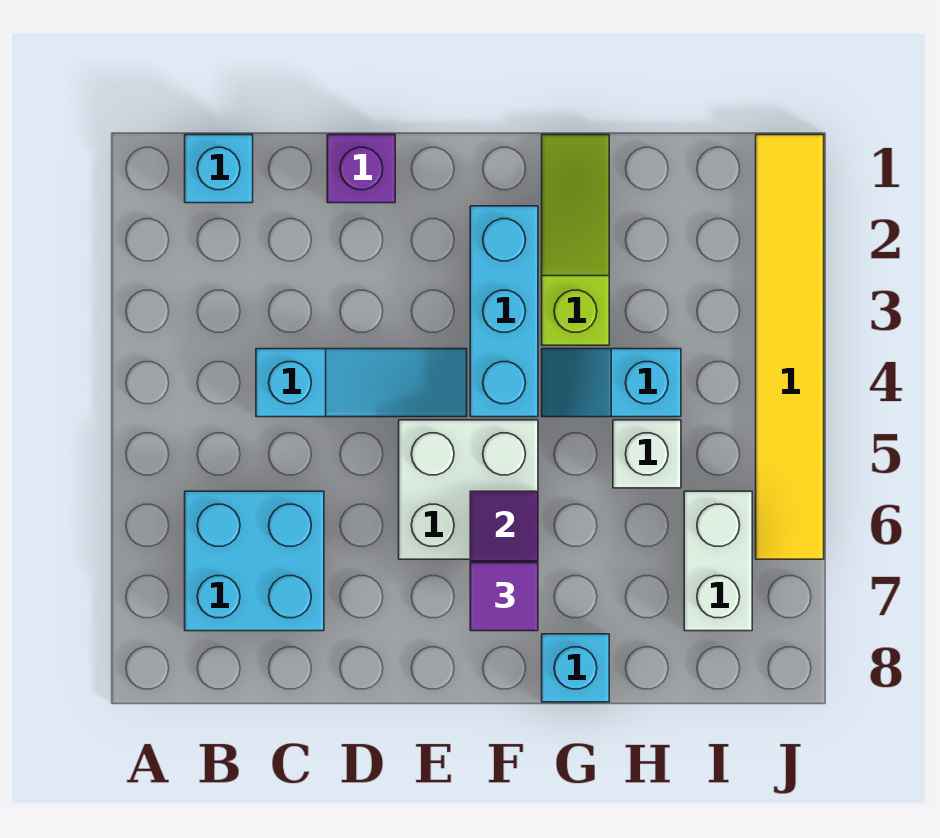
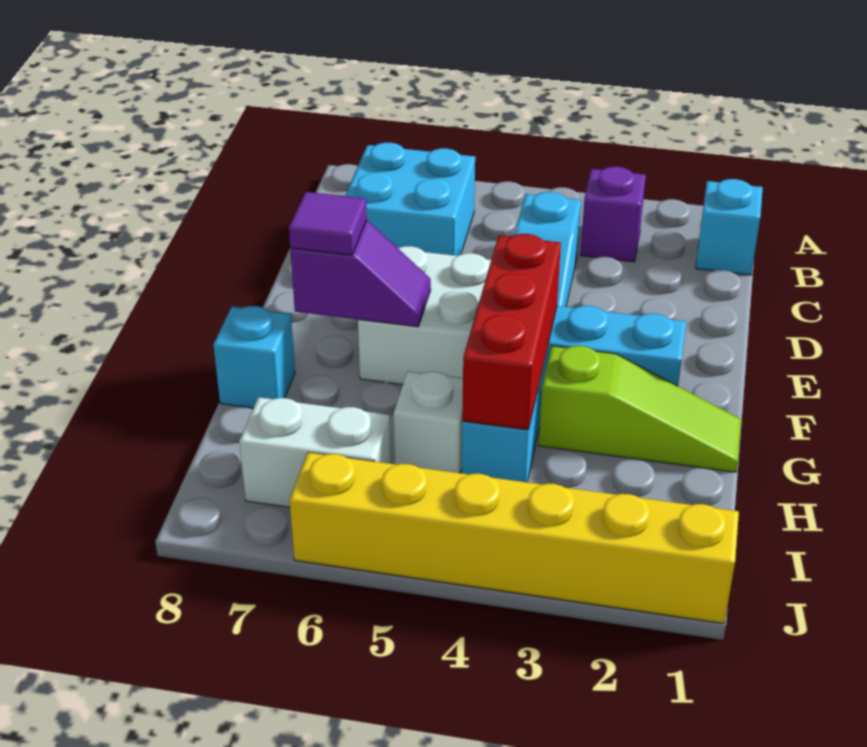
purple brick D1 level 1 -> purple brick B3 level 1
none -> red brick F4:H4 level 2
yellow tile J1:J6 level 1 -> yellow brick J1:J6 level 1

